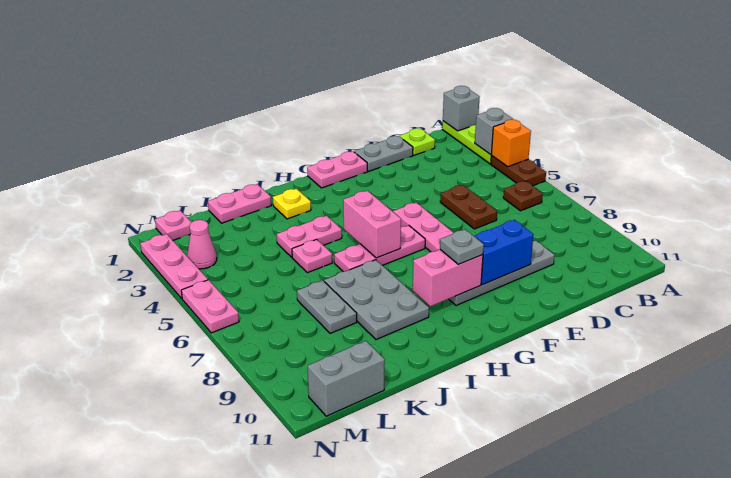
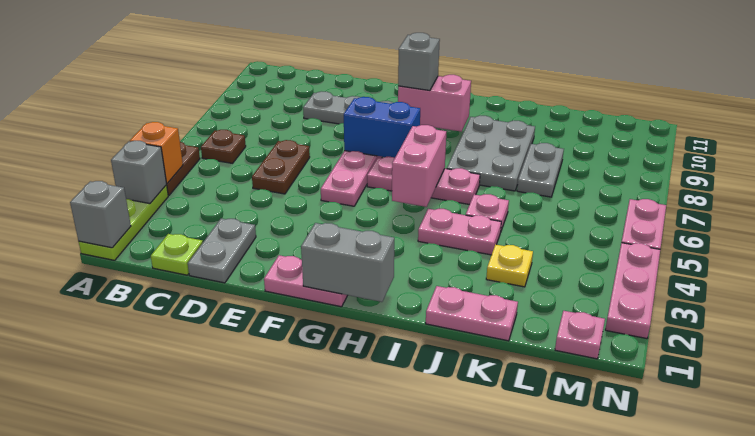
grey plate D1:E1 level 1 -> grey plate D1:D2 level 1
blue brick E9:F9 level 2 -> blue brick F7:G7 level 2
grey plate G9 level 3 -> grey brick G9 level 3
yellow plate I2 level 1 -> yellow plate K3 level 1
grey brick L11:M11 level 1 -> grey brick G1:H1 level 2
pink cone M3 level 1 -> none

